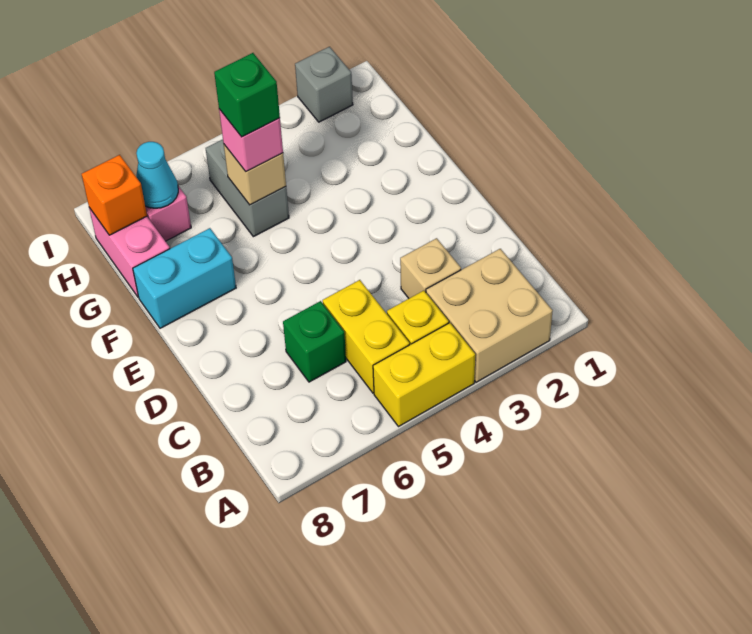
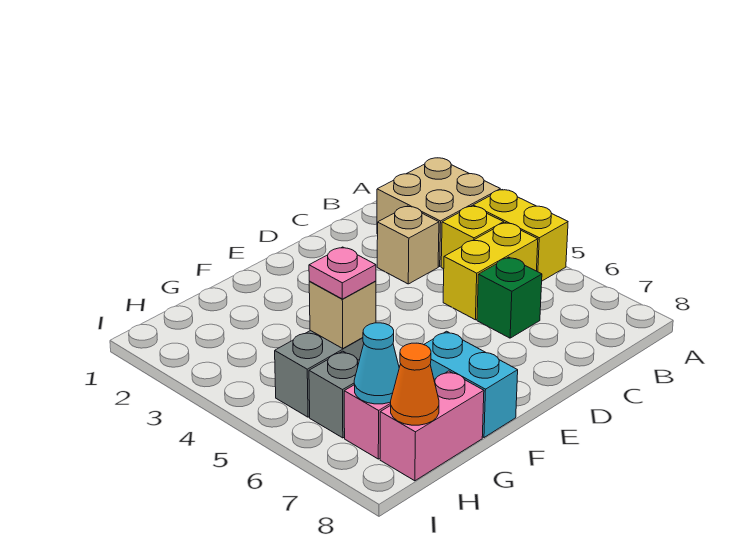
pink brick G5 level 3 -> pink plate G5 level 3
green brick G5 level 4 -> none
orange brick H8 level 2 -> orange cone H8 level 2
grey brick I2 level 1 -> grey brick H6 level 1

